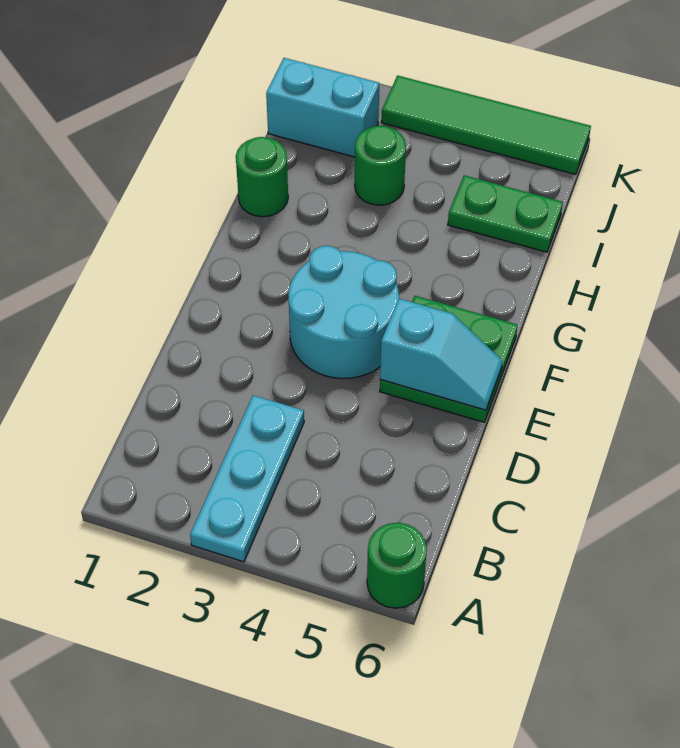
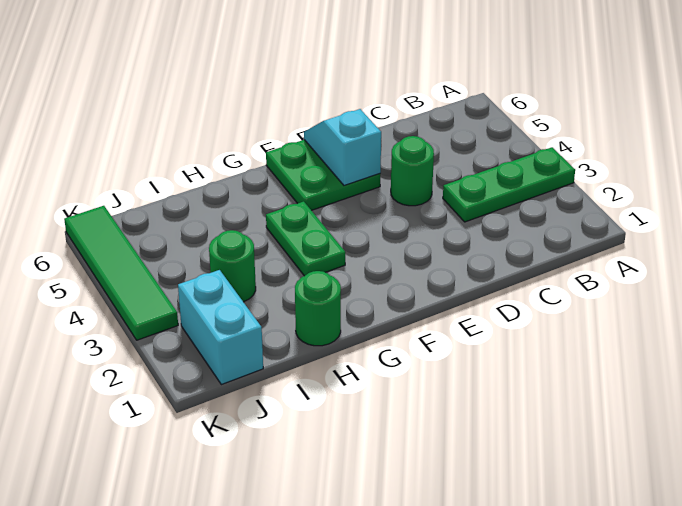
cyan plate A3:C3 level 1 -> green plate A3:C3 level 1
green round brick A6 level 1 -> green round brick D4 level 1
cyan round brick E3:F4 level 1 -> none
green plate I5:I6 level 1 -> green plate G3:G4 level 1

